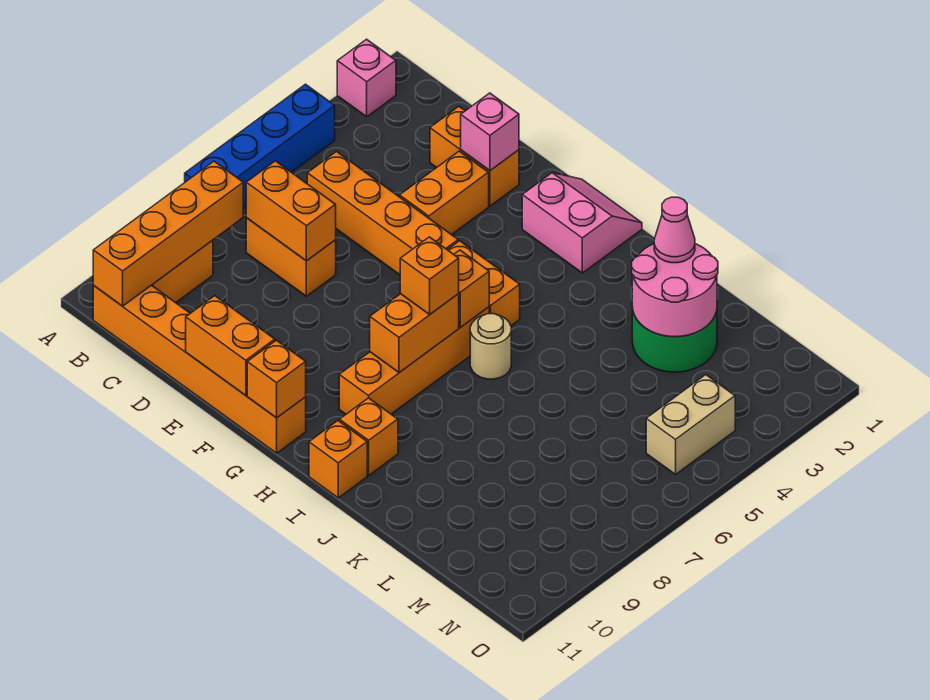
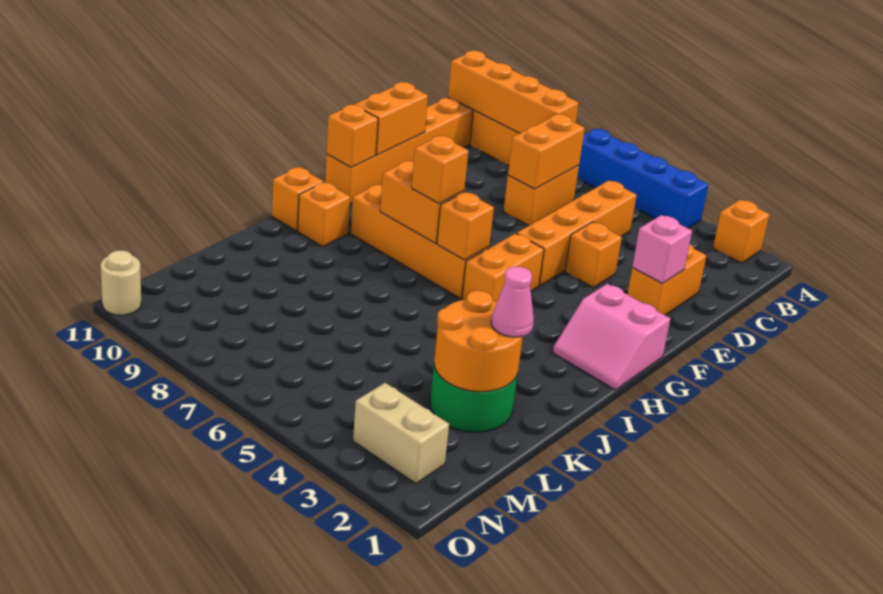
pink brick A2 level 1 -> orange brick A2 level 1
orange brick E3:E4 level 1 -> orange brick E4 level 1
pink slope G1:H2 level 1 top 2 -> pink slope G1:H2 level 1 top G
tan round brick I6 level 1 -> tan round brick O11 level 1
pink round brick K2:L3 level 2 -> orange round brick K2:L3 level 2
tan brick N4:N5 level 1 -> tan brick N2:N3 level 1

